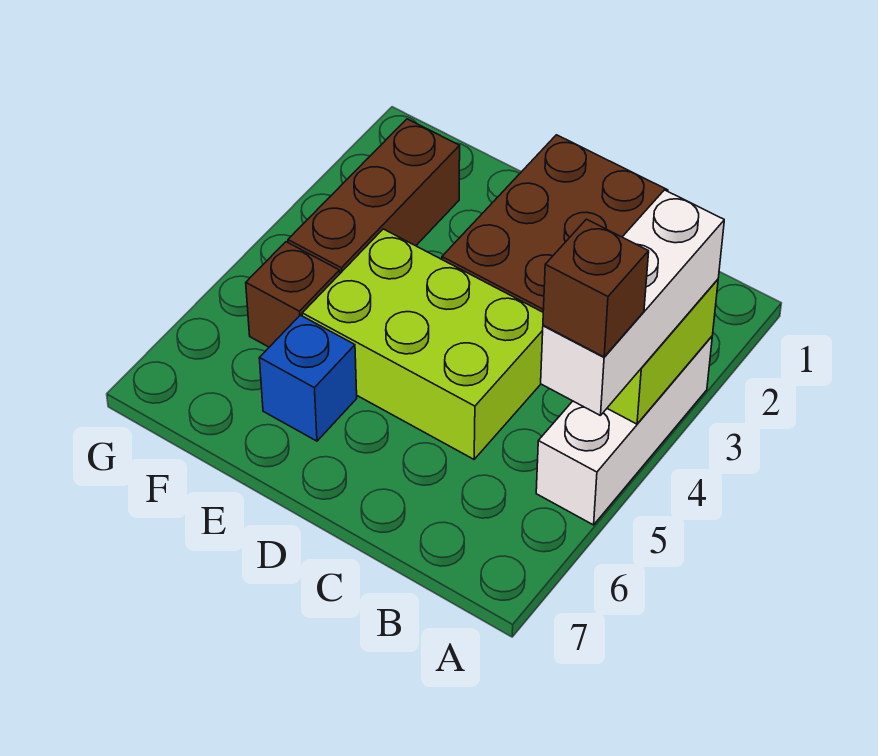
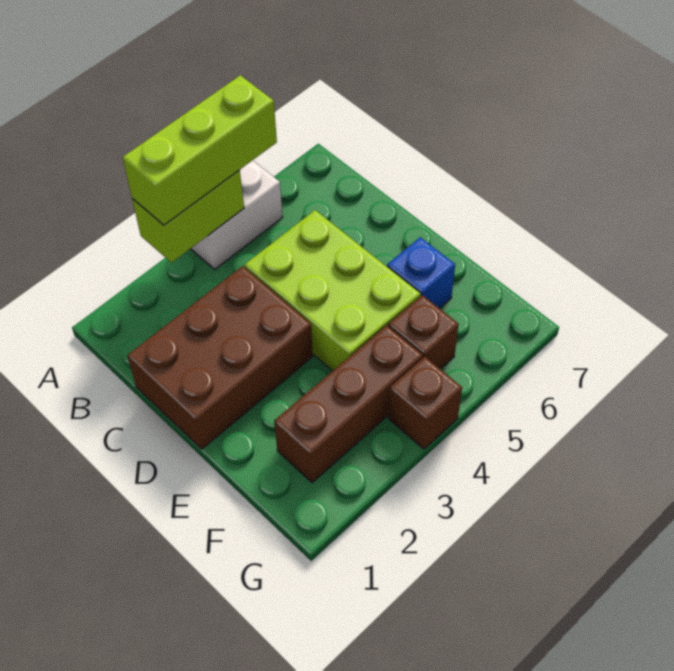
white brick A3:A5 level 1 -> white brick A4:A5 level 1
white brick A3:A5 level 3 -> lime brick A3:A5 level 3
brown brick A5 level 4 -> brown brick G4 level 1

